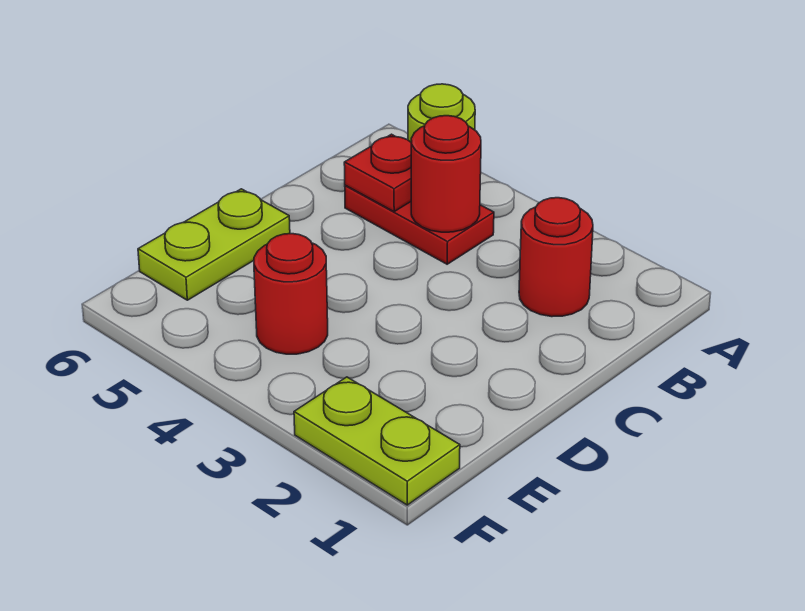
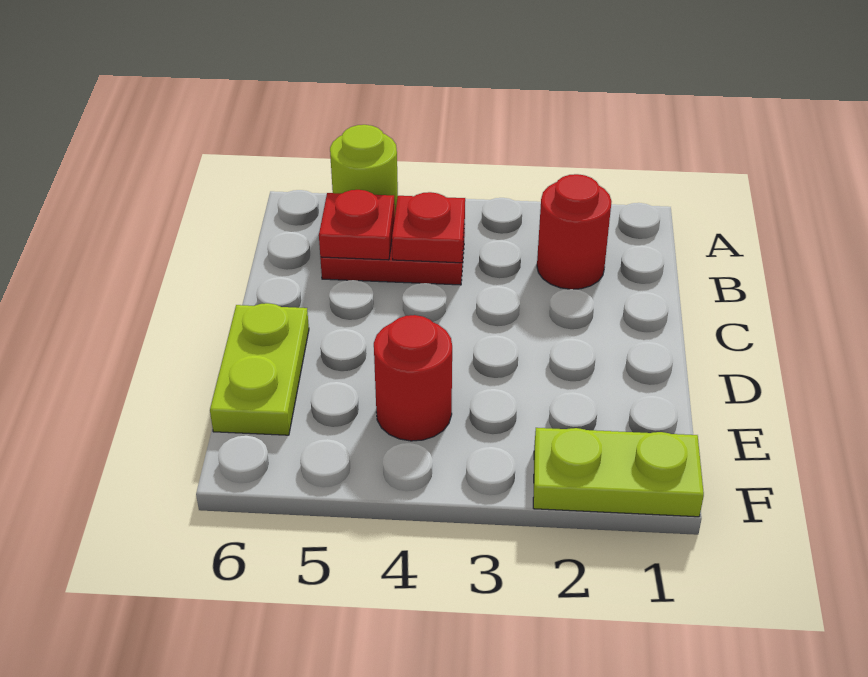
red round brick B4 level 2 -> red plate B4 level 2

